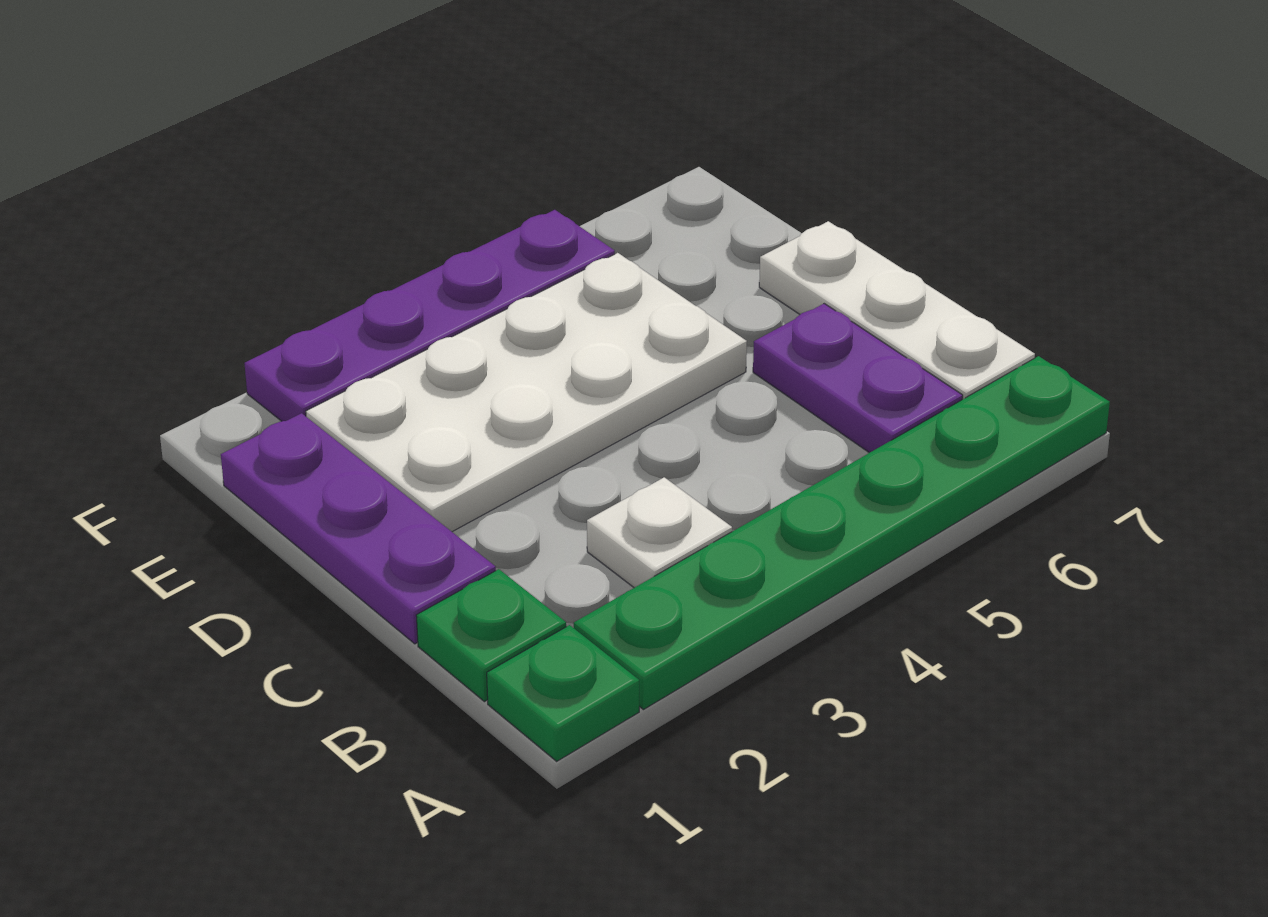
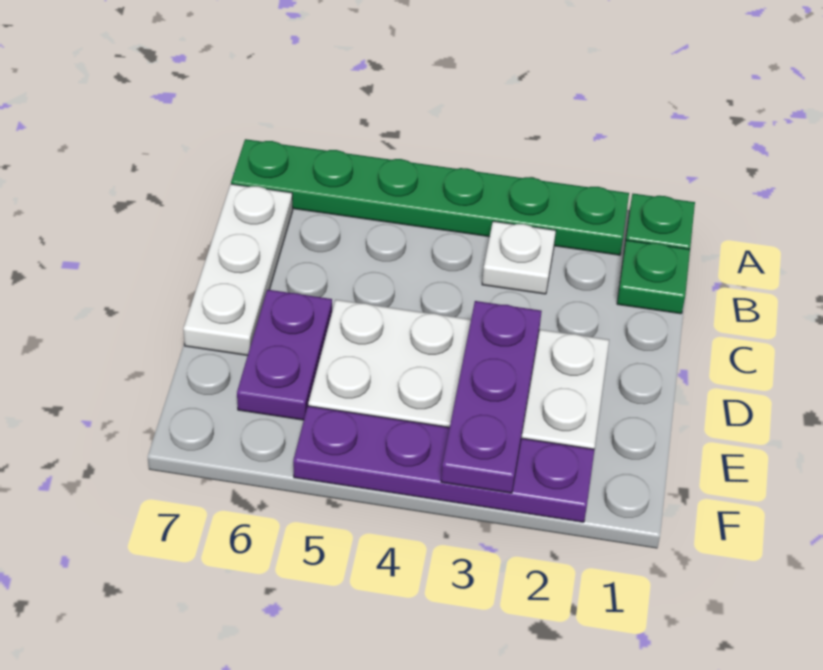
purple plate B6:C6 level 1 -> purple plate D6:E6 level 1
purple plate C1:E1 level 1 -> purple plate D3:F3 level 2

